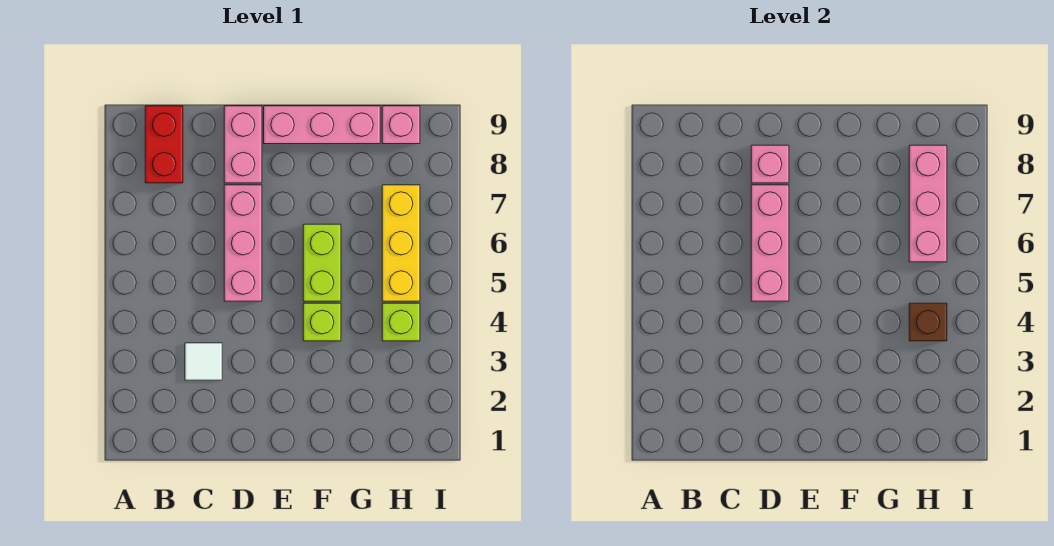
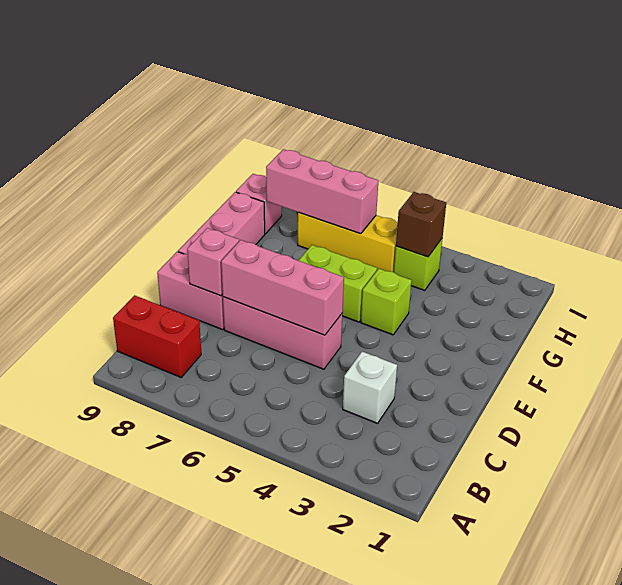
white tile C3 level 1 -> white brick C3 level 1

